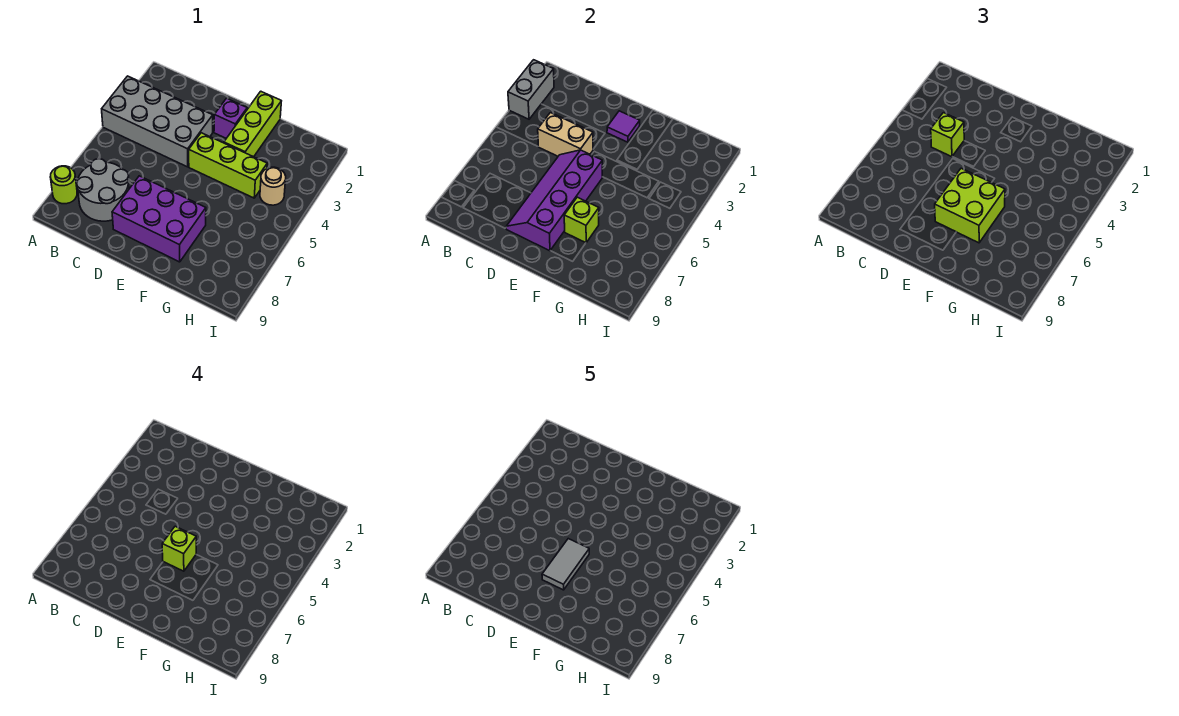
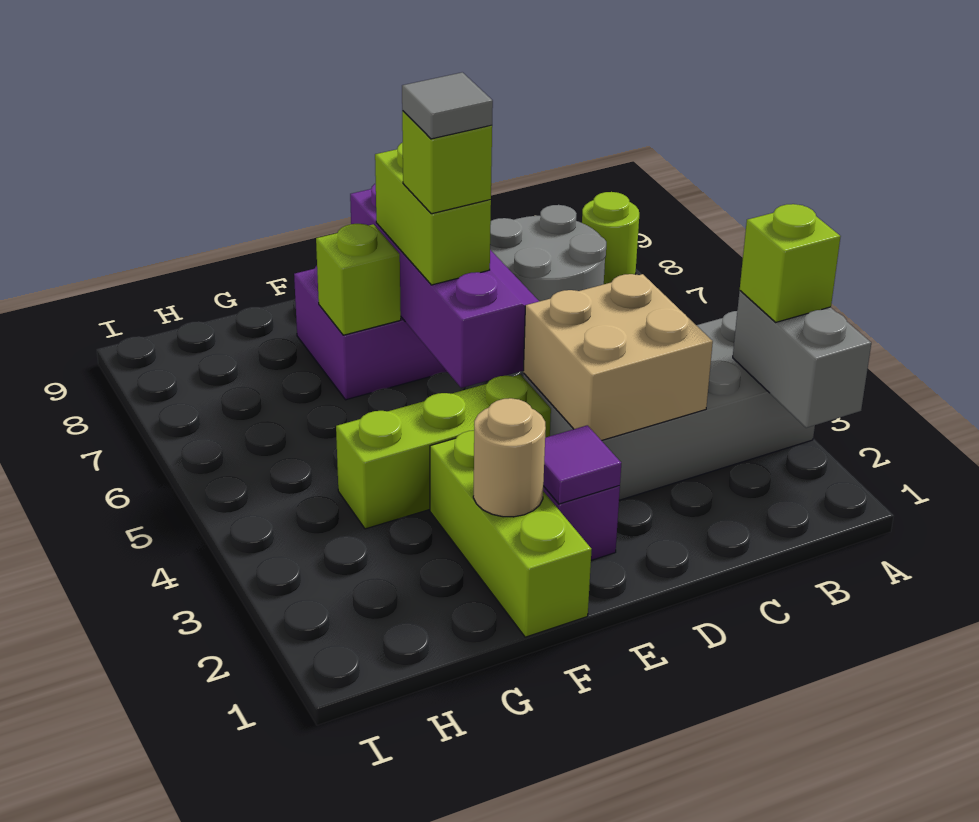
tan brick C4:D4 level 2 -> tan brick C3:D4 level 2
lime brick C4 level 3 -> lime brick A3 level 3
lime brick E6:F7 level 3 -> lime brick E6:E7 level 3
grey tile E6:E7 level 5 -> grey tile E6 level 5
tan round brick H4 level 1 -> tan round brick F2 level 2

